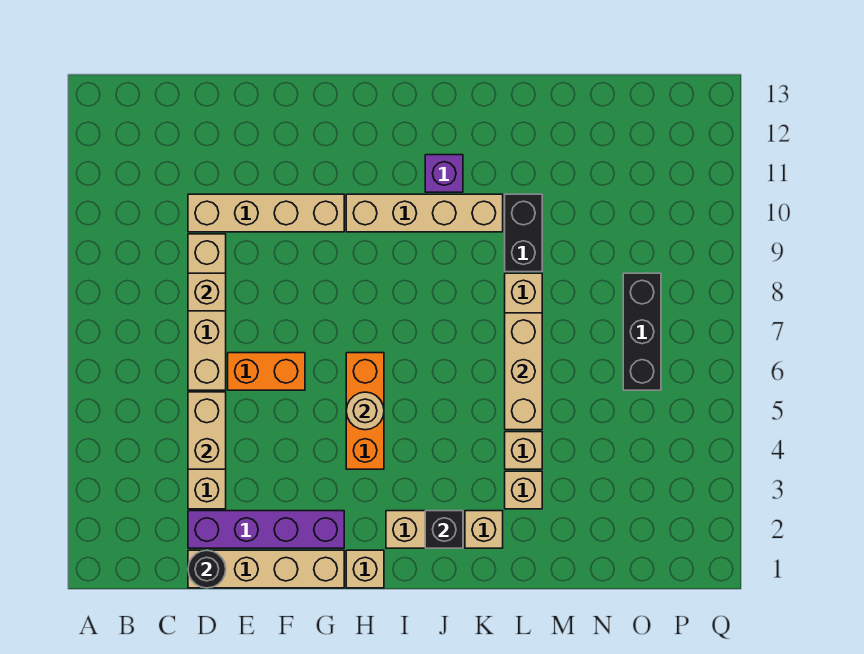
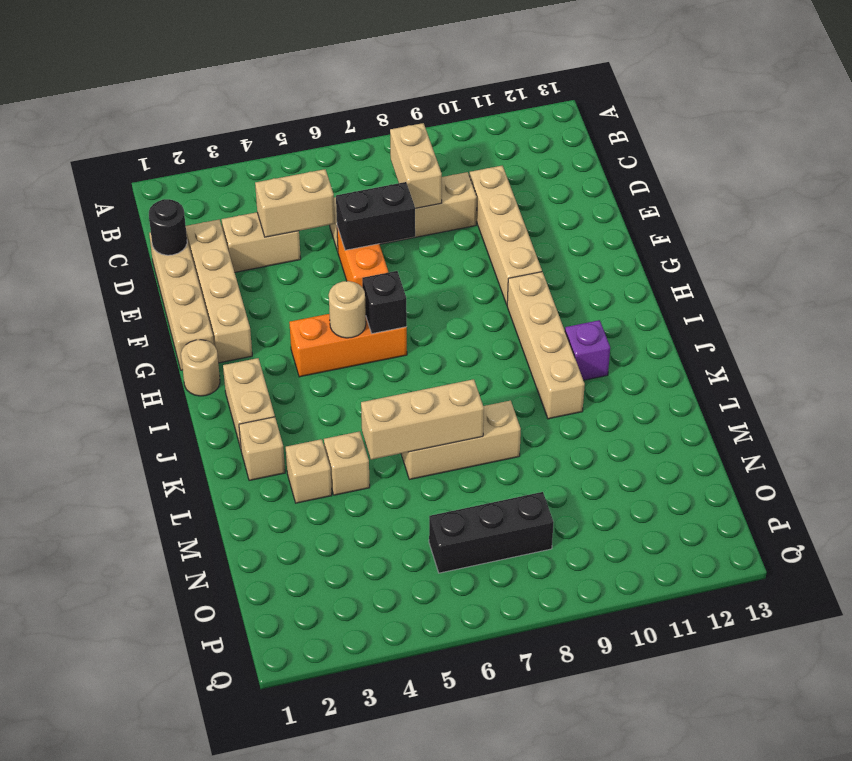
purple brick D2:G2 level 1 -> tan brick D2:G2 level 1
tan brick D8 level 2 -> tan brick C8:D8 level 2
tan brick H1 level 1 -> tan round brick H1 level 1
black brick J2 level 2 -> black brick H6 level 2
black brick L9:L10 level 1 -> black brick E6:E7 level 2

